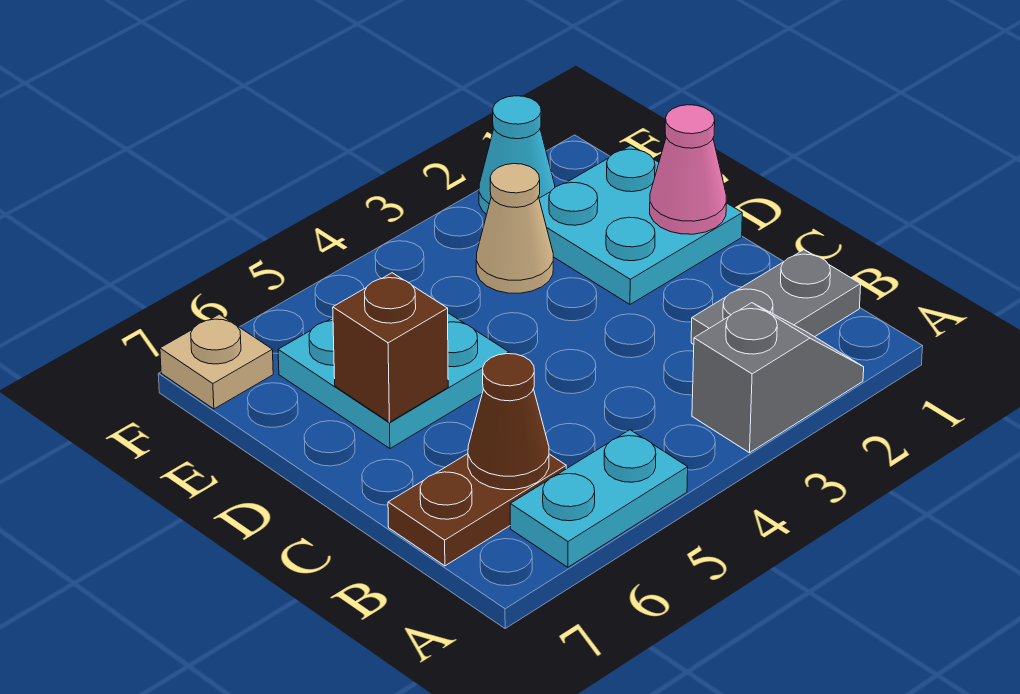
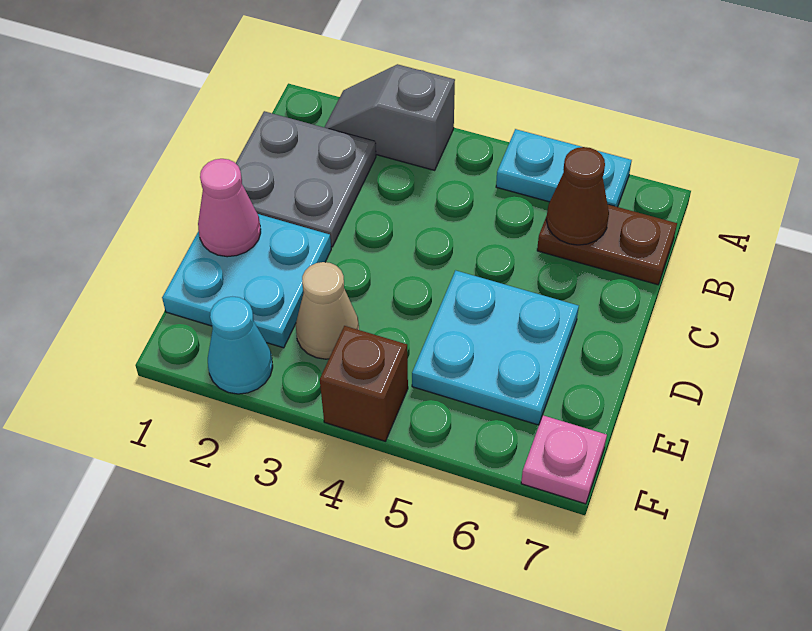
grey plate B1:B2 level 1 -> grey plate B1:C2 level 1
brown brick D6 level 2 -> brown brick F4 level 1
tan plate F7 level 1 -> pink plate F7 level 1

